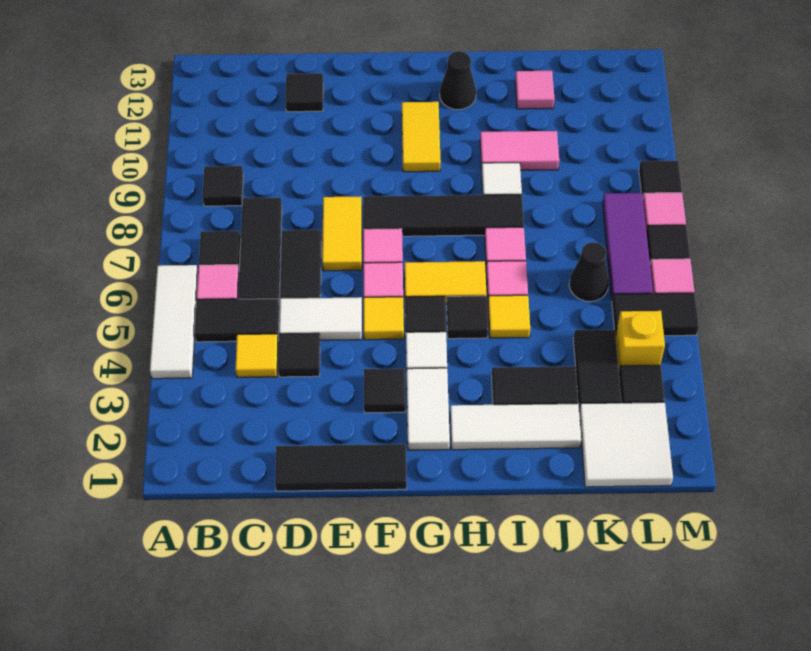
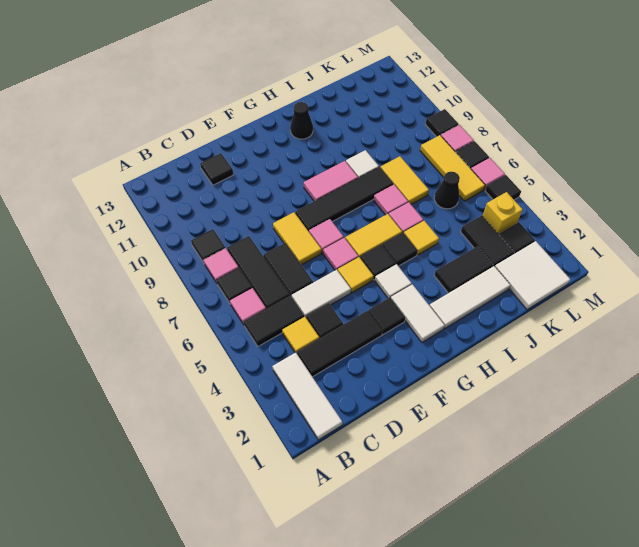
white tile A4:A6 level 1 -> white tile B1:B3 level 1
black tile D1:F1 level 1 -> black tile C3:E3 level 1
yellow tile G10:G11 level 1 -> yellow tile J7:J8 level 1
pink tile I10:J10 level 1 -> pink tile G9:H9 level 1
pink tile J12 level 1 -> pink tile B8 level 1
black tile L5:M5 level 1 -> black tile M5 level 1
purple tile L6:L8 level 1 -> yellow tile L6:L8 level 1

